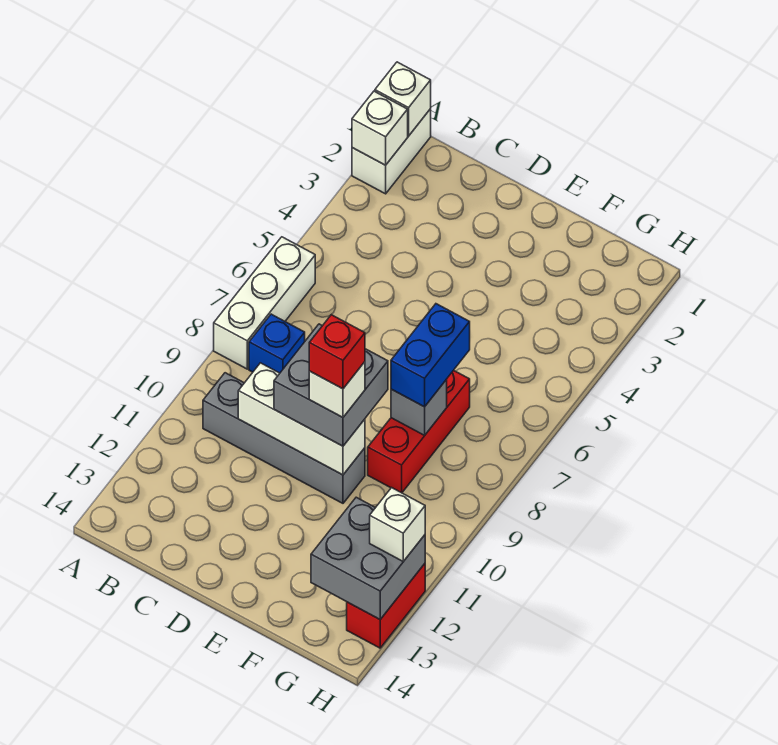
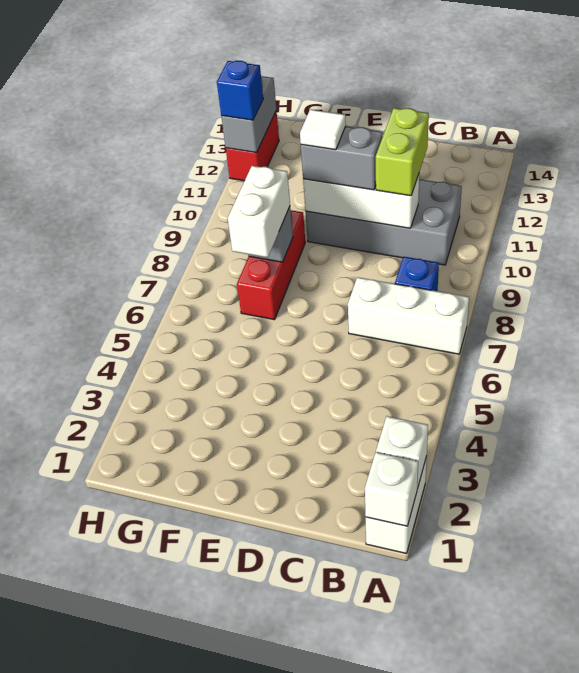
white brick A6:A8 level 1 -> white brick A7:C7 level 1
grey brick B10:E10 level 1 -> grey brick B10:E11 level 1
none -> lime brick C10:C11 level 3
grey brick D9:E10 level 3 -> grey brick D10:E10 level 3
white brick E10 level 4 -> white tile E10 level 4
red brick E10 level 5 -> none
blue brick F7:F8 level 3 -> white brick F7:F8 level 3
grey brick G12:H13 level 2 -> grey brick H12:H13 level 2
white brick H12 level 3 -> blue brick H12 level 3

